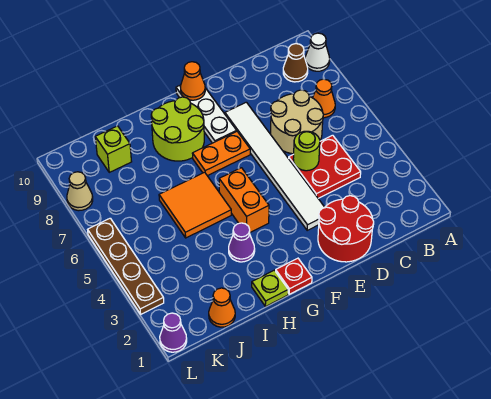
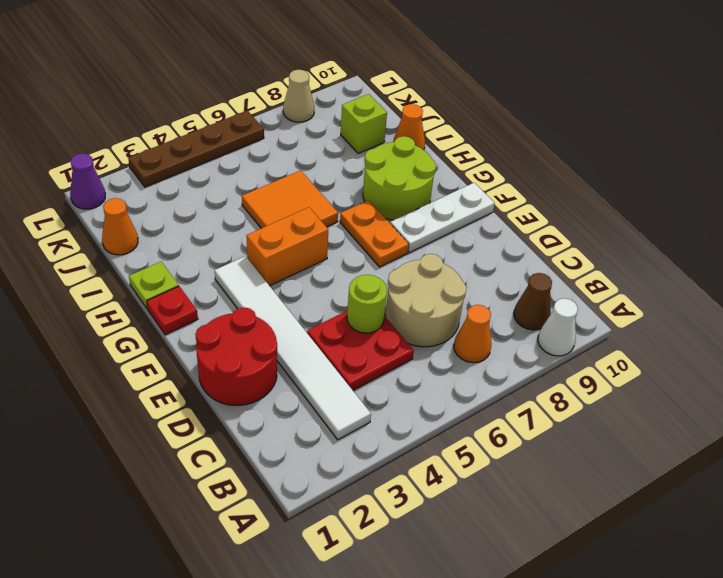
white tile E3:E8 level 1 -> white tile B3:G3 level 1
orange cone F10 level 2 -> orange cone I10 level 1
purple cone H3 level 1 -> none

